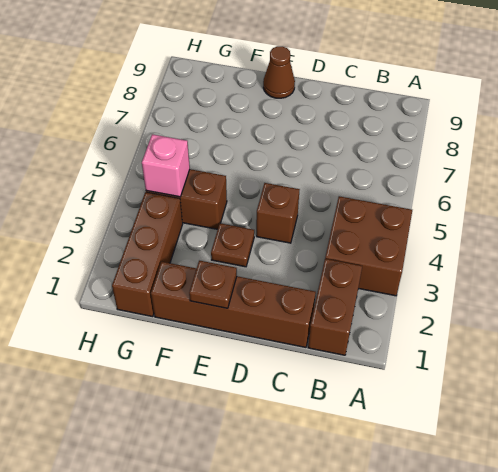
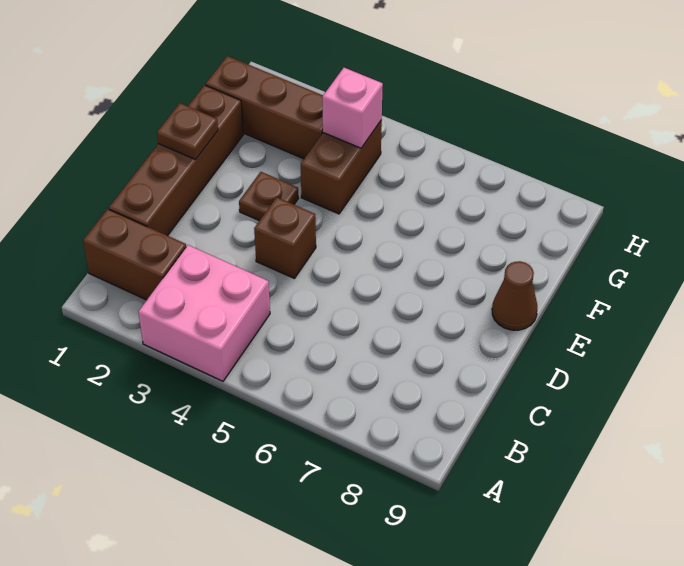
brown brick A3:B4 level 1 -> pink brick A3:B4 level 1

